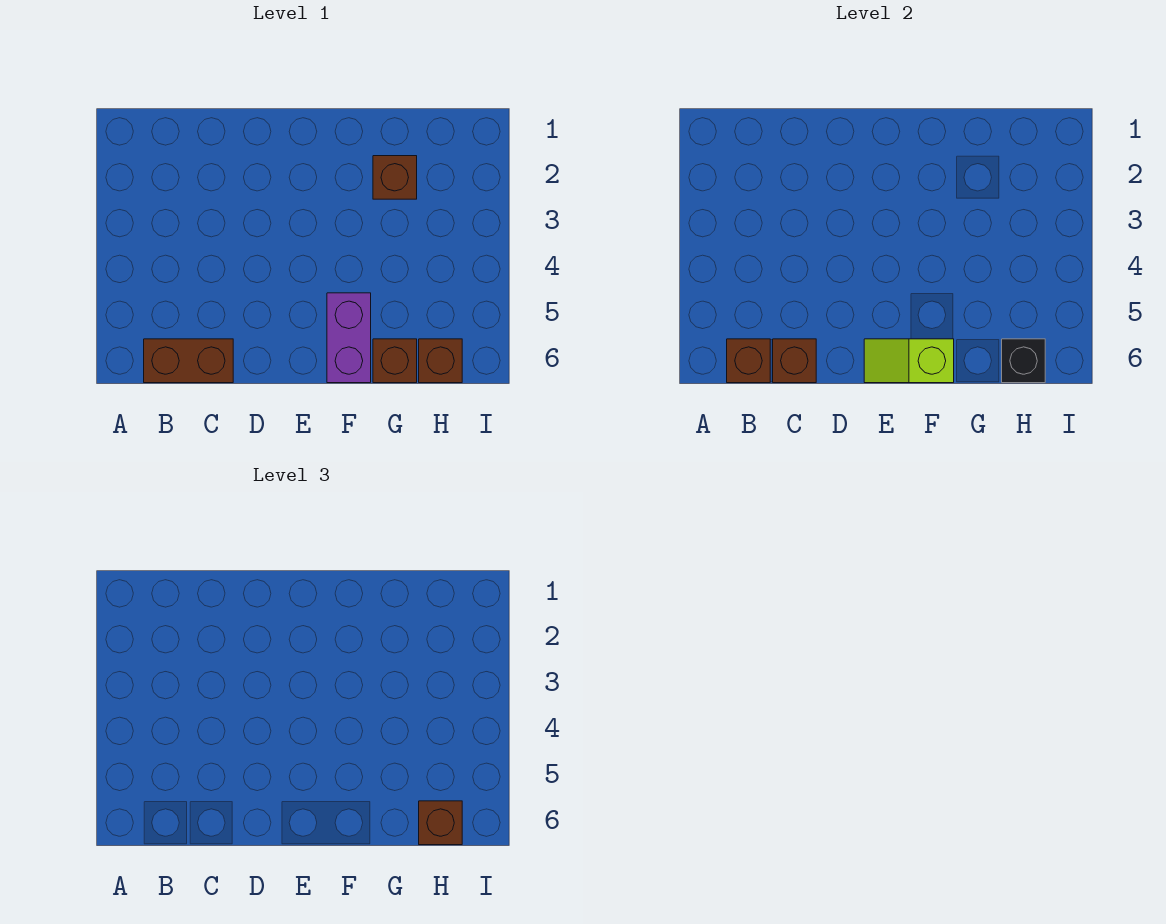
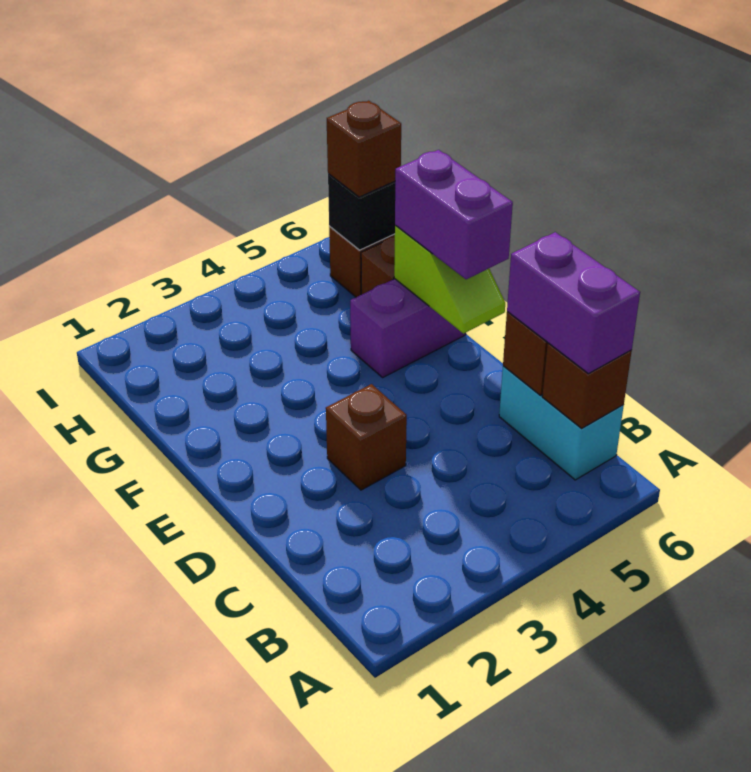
brown brick B6:C6 level 1 -> cyan brick B6:C6 level 1
none -> purple brick B6:C6 level 3
none -> purple brick E6:F6 level 3
brown brick G2 level 1 -> brown brick D3 level 1

